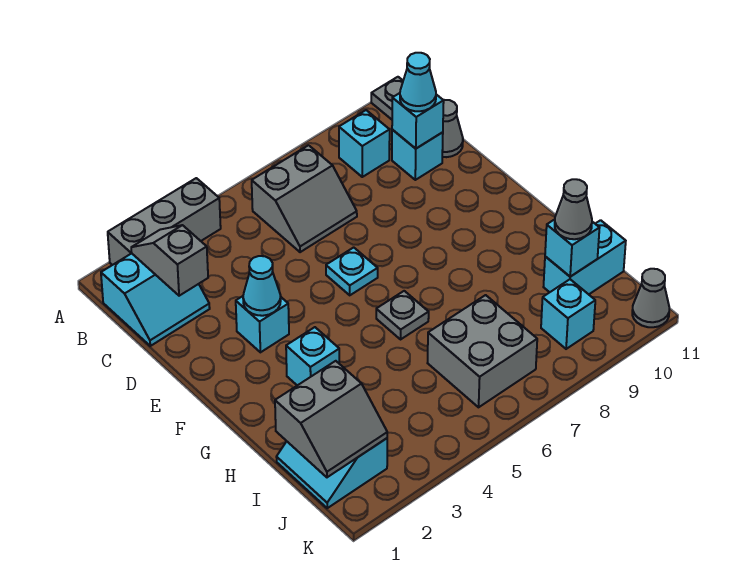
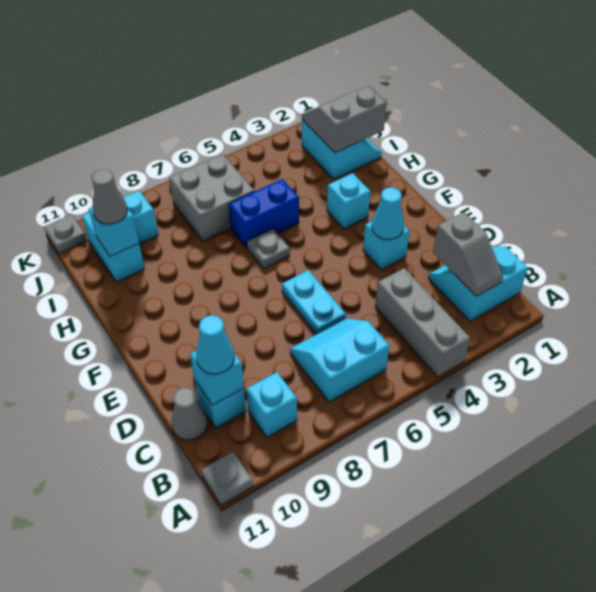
grey brick A2:A4 level 1 -> grey brick A4:C4 level 1
grey slope B6:C7 level 1 top B -> cyan slope B6:C7 level 1 top B
cyan plate E6 level 1 -> cyan plate D6:E6 level 1
none -> blue brick H5:H6 level 1
cyan brick I10:I11 level 1 -> cyan brick I10:J10 level 1
grey cone K11 level 1 -> grey plate K11 level 1

